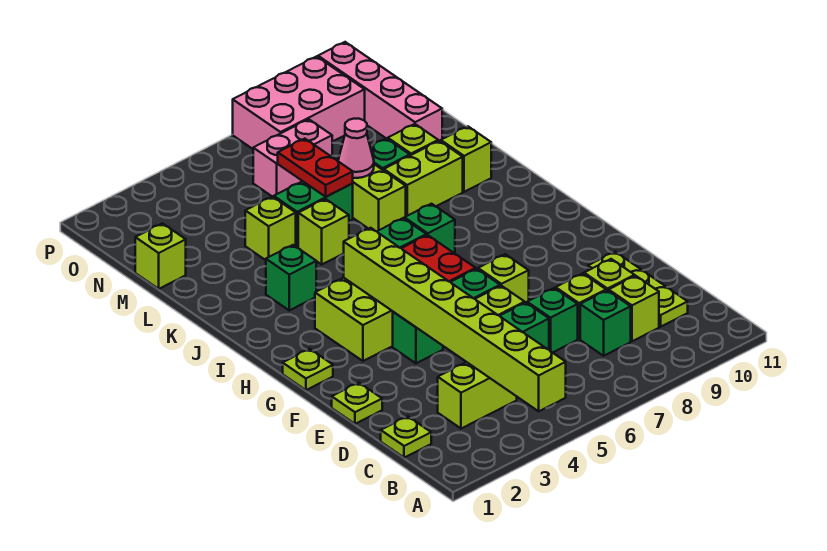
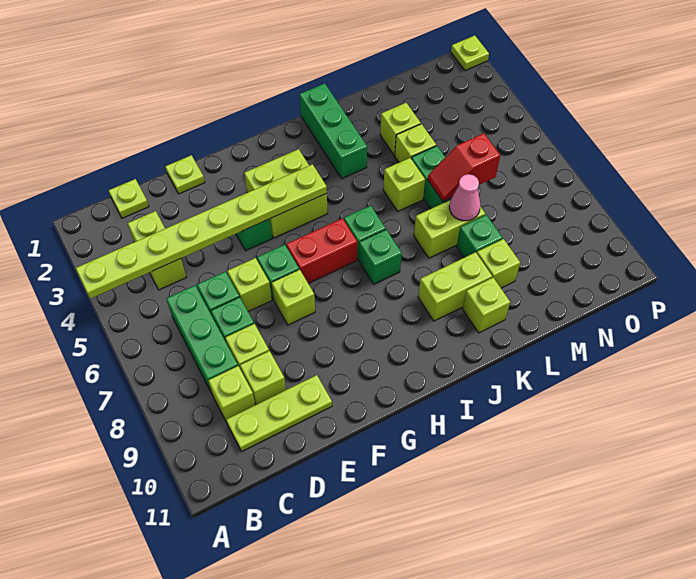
lime brick A4:H4 level 2 -> lime plate A4:H4 level 2
green brick C8 level 1 -> green brick C6:C8 level 1
lime plate G1 level 1 -> lime plate P1 level 1
green brick J3 level 1 -> green brick J1:J3 level 1
lime brick K8:K9 level 1 -> lime brick J9:K9 level 1
red plate L6:M6 level 2 -> red slope L6:M6 level 2 top M
lime brick M1 level 1 -> lime brick L3 level 1
pink brick M10:P10 level 1 -> none
pink brick N6:N7 level 1 -> none
pink brick O7:P9 level 1 -> none

